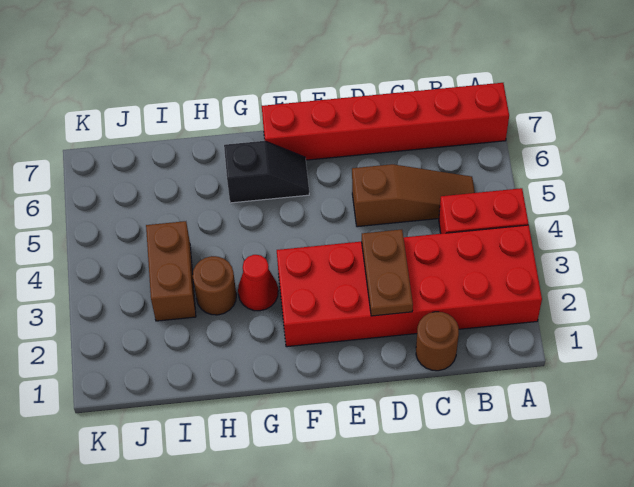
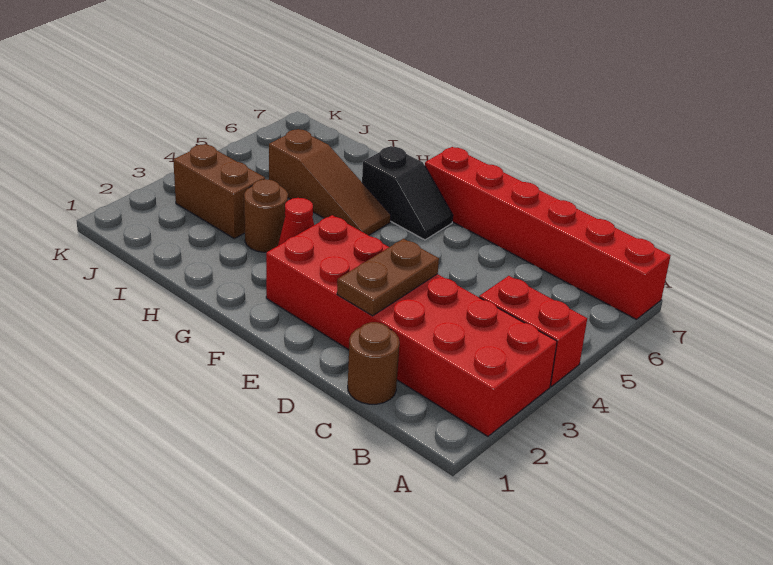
brown slope B5:D5 level 1 top D -> brown slope G5:I5 level 1 top I
brown brick I3:I4 level 1 -> brown brick I3:J3 level 1

